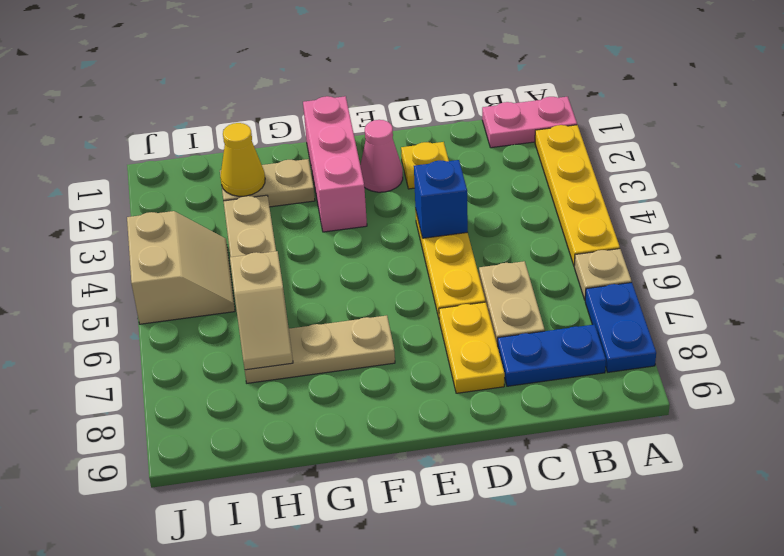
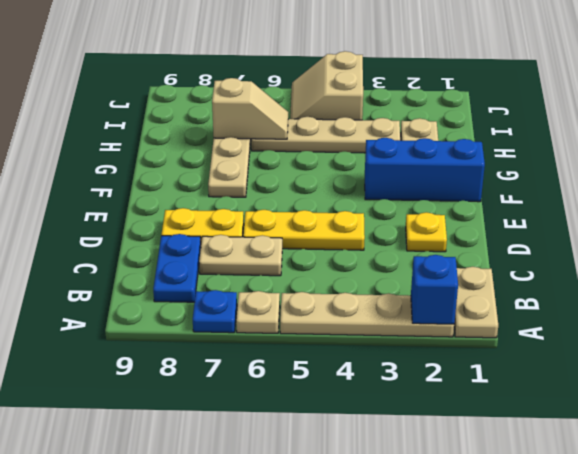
pink plate A1:B1 level 1 -> tan plate A1:B1 level 1
yellow plate A2:A5 level 1 -> tan plate A2:A5 level 1
blue plate A7:A8 level 1 -> blue plate A7 level 1
blue brick D4 level 2 -> blue brick A2 level 2
pink cone E2 level 1 -> none
pink brick F1:F3 level 1 -> blue brick F1:F3 level 1
yellow cone H2 level 2 -> none
tan slope H6:H7 level 2 top 6 -> tan slope H6:H7 level 2 top 7
tan slope I4:J5 level 1 top J -> tan slope I4:J5 level 1 top 4

